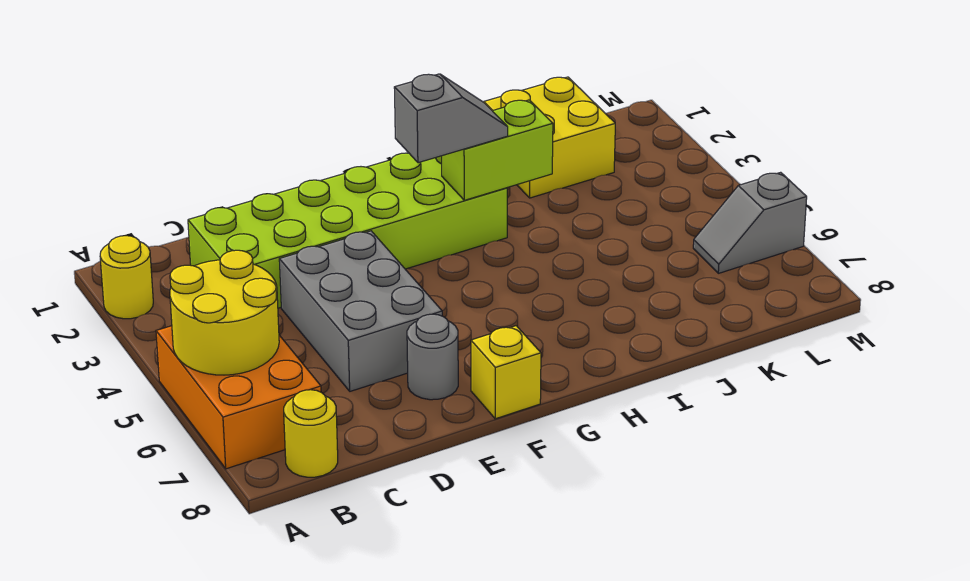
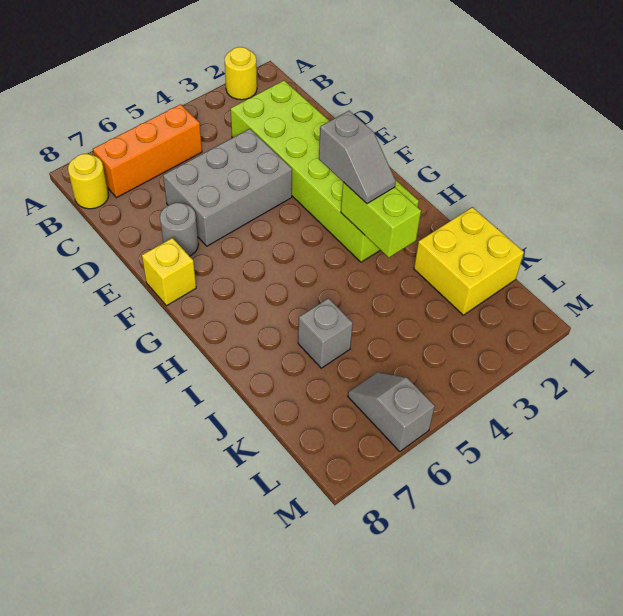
orange brick A5:B7 level 1 -> orange brick B5:B7 level 1
yellow round brick A5:B6 level 2 -> none
none -> grey brick J6 level 1

